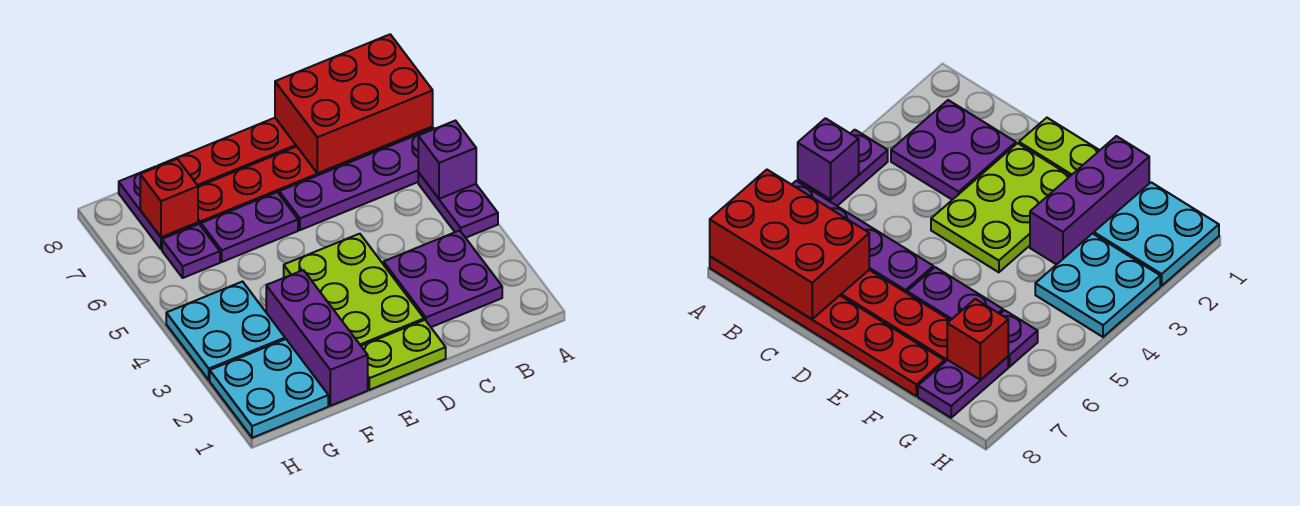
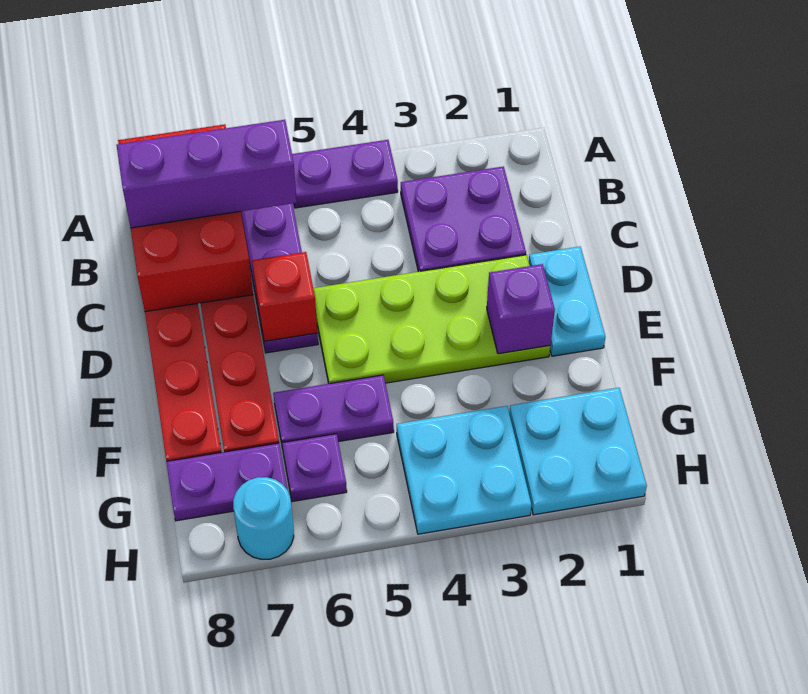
purple brick A5 level 2 -> purple brick E2 level 2
lime plate D1:E1 level 1 -> cyan plate D1:E1 level 1
lime plate D2:E4 level 1 -> lime plate D2:E5 level 1
purple plate E6:F6 level 1 -> purple plate F5:F6 level 1
purple brick F1:F3 level 1 -> purple brick B6:B8 level 3
red brick G7 level 2 -> red brick D6 level 2
none -> cyan round brick H7 level 1

